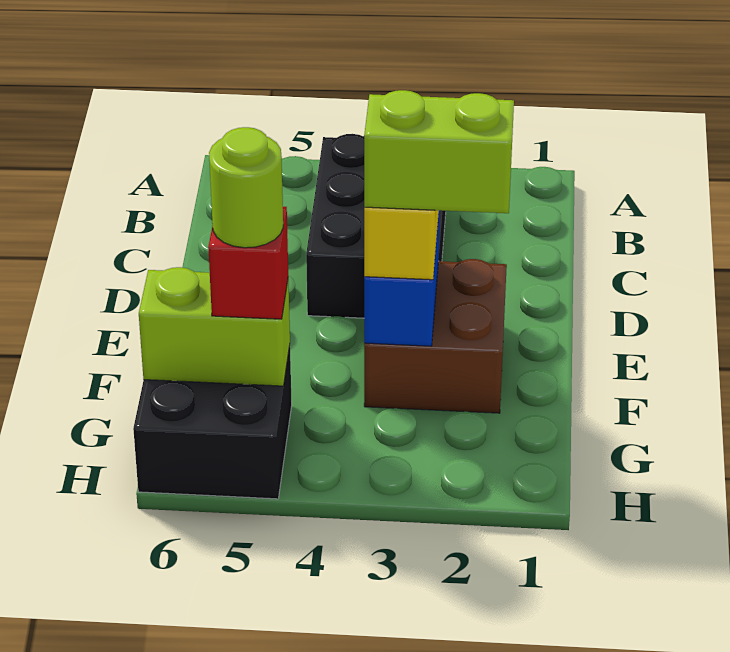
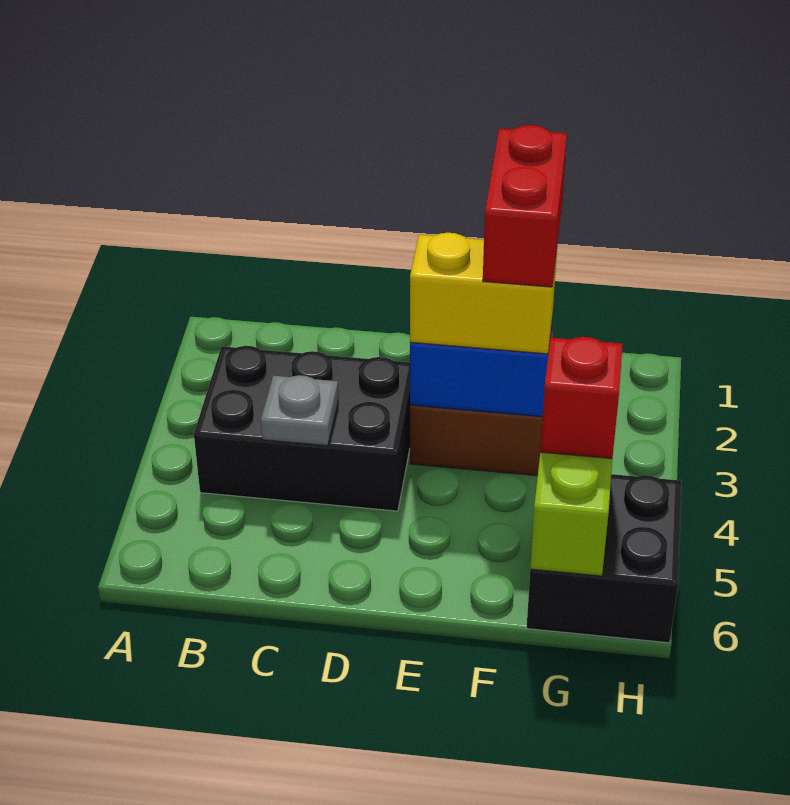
none -> grey plate C4 level 2
lime brick F2:F3 level 4 -> red brick F2:F3 level 4
lime round brick G5 level 4 -> none

